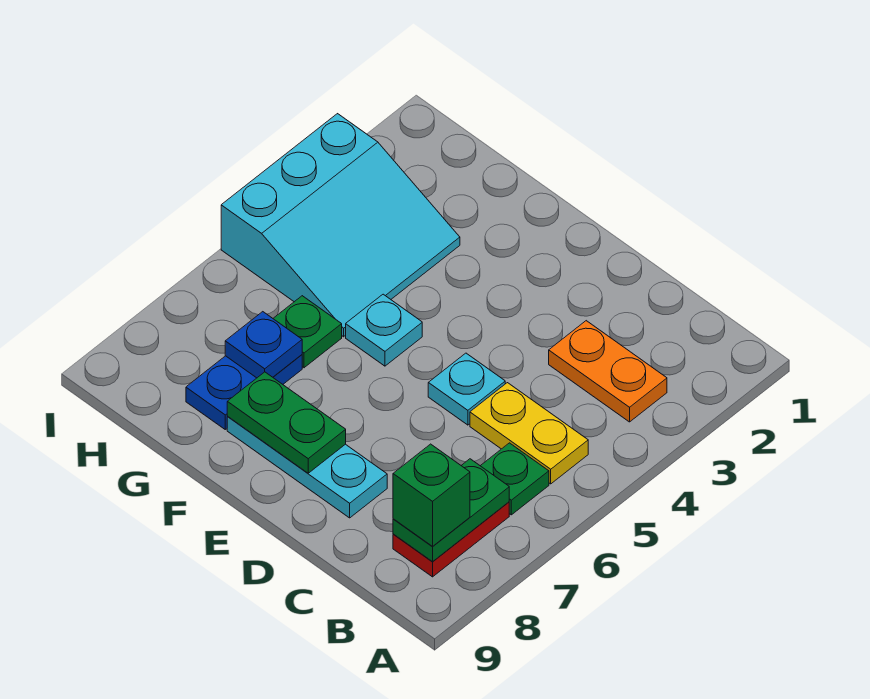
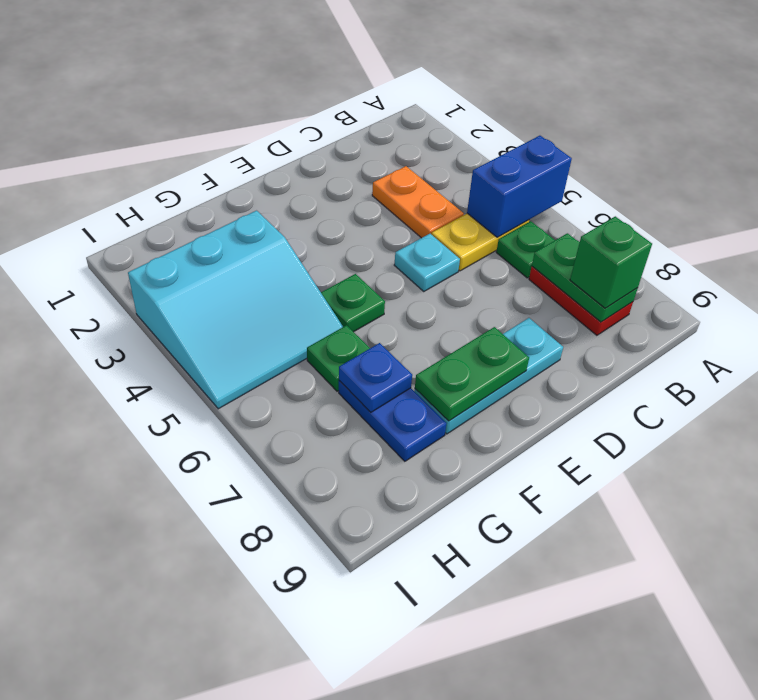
none -> blue brick A5:B5 level 2
orange plate B3:C3 level 1 -> orange plate C3:C4 level 1
cyan plate F5 level 1 -> green plate F5 level 1
cyan slope G3:I5 level 1 top I -> cyan slope G3:I5 level 1 top 3

